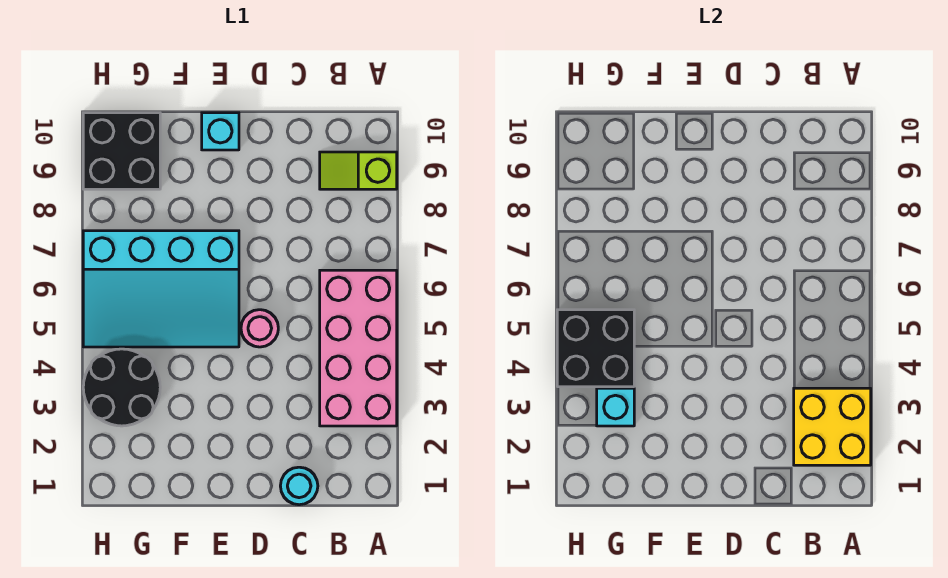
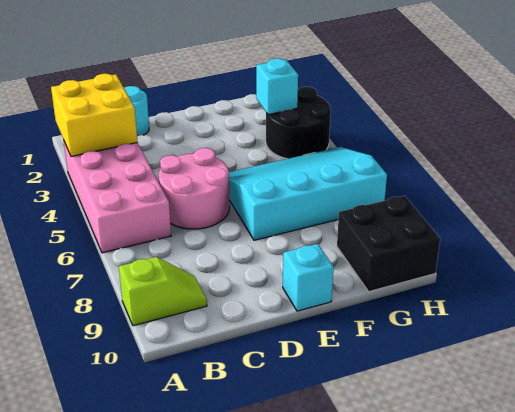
pink round brick D5 level 1 -> pink round brick C5:D6 level 1
black brick G4:H5 level 2 -> none

